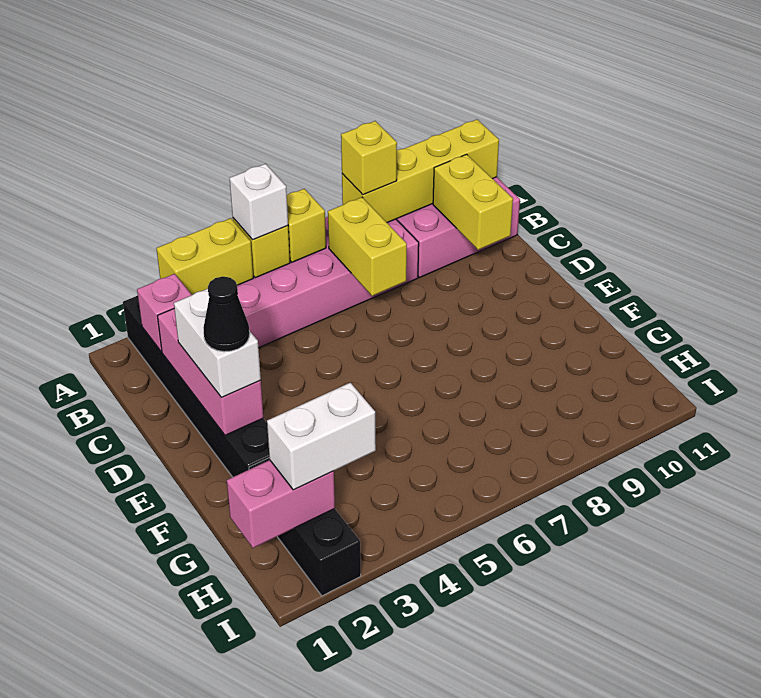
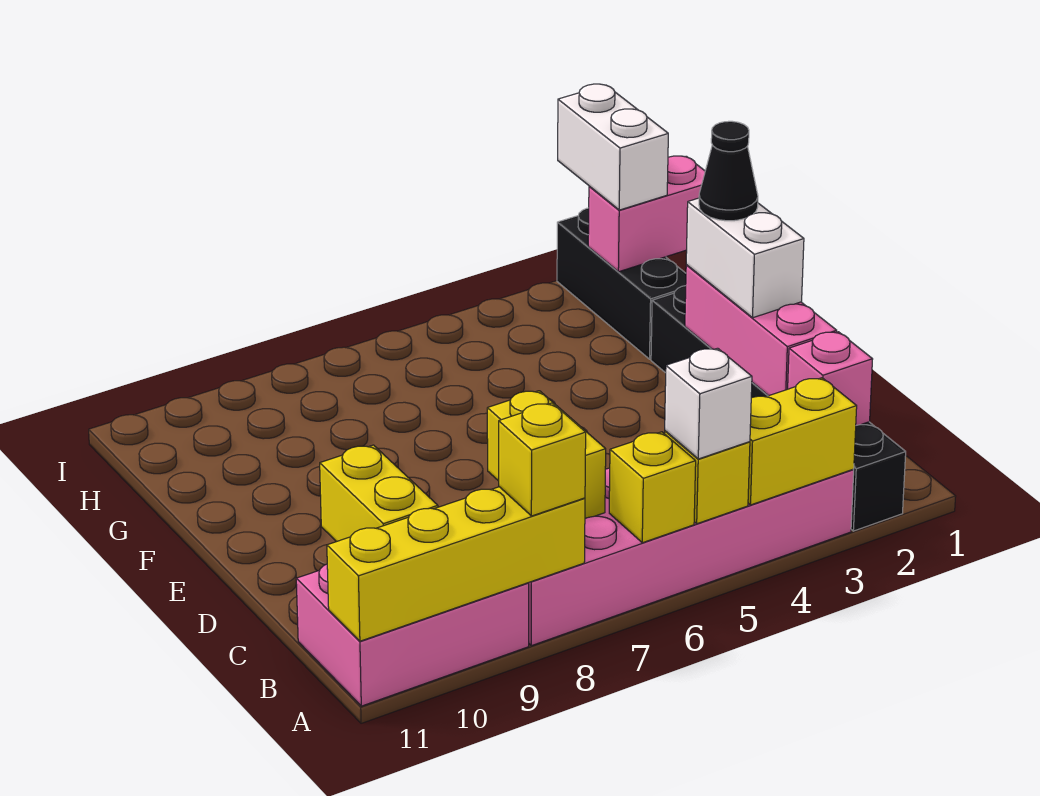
white brick H2:H3 level 3 -> white brick H2:I2 level 3

